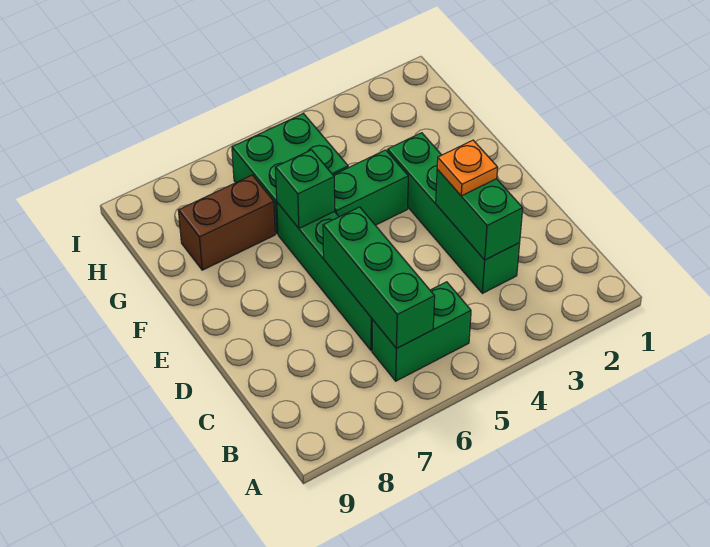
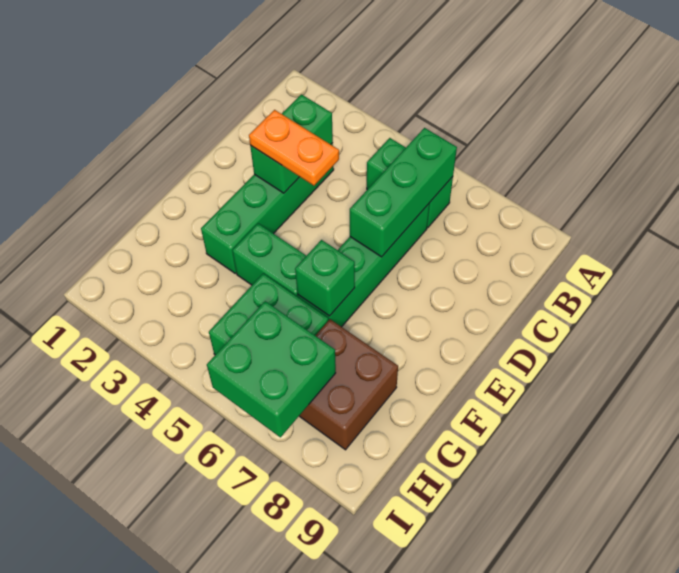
orange plate D3 level 3 -> orange plate D3:D4 level 3
brown brick G7:G8 level 1 -> brown brick G7:H8 level 1
none -> green brick H6:I7 level 2

